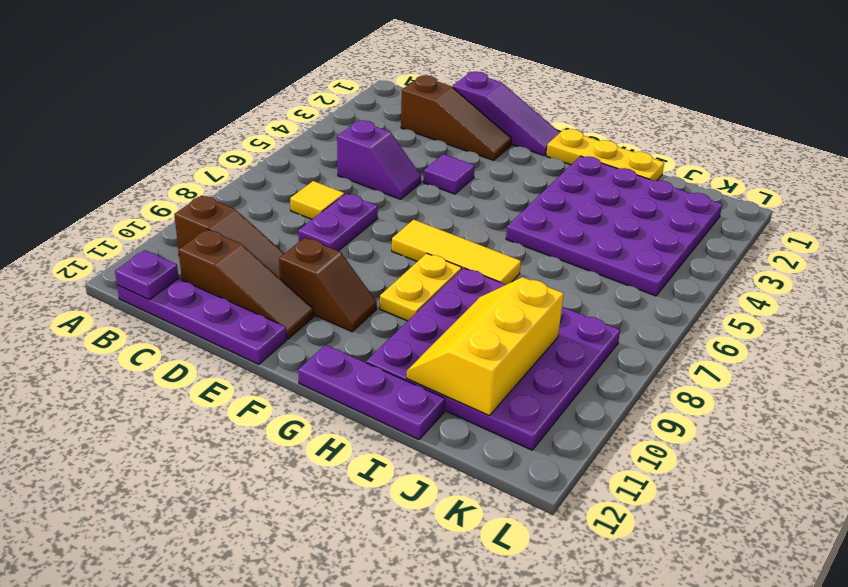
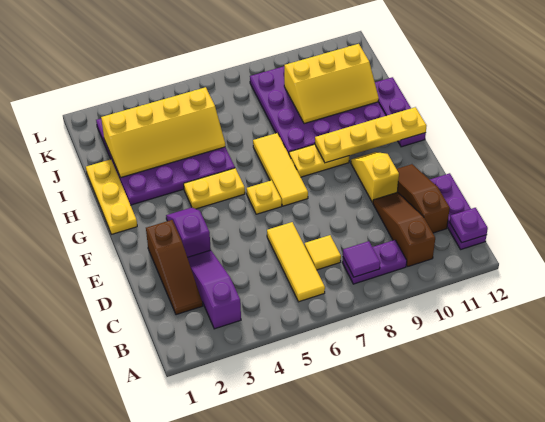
none -> yellow tile B6:D6 level 1
purple plate B12:E12 level 1 -> purple plate B12:D12 level 1
brown slope C2:E2 level 1 top C -> brown slope C2:E2 level 1 top E
purple slope C5:D5 level 1 top C -> purple slope E3:F3 level 1 top E
purple slope D1:F1 level 1 top D -> purple slope B3:D3 level 1 top B
purple plate D7:D8 level 1 -> purple plate B8:B9 level 1
purple tile E4 level 1 -> purple tile B8 level 2
brown slope E10:F10 level 1 top E -> yellow slope E10:F10 level 1 top E
none -> yellow plate F6 level 1
none -> yellow plate G4:G5 level 1
none -> yellow plate G9:G12 level 2
none -> yellow slope I2:J5 level 2 top J

